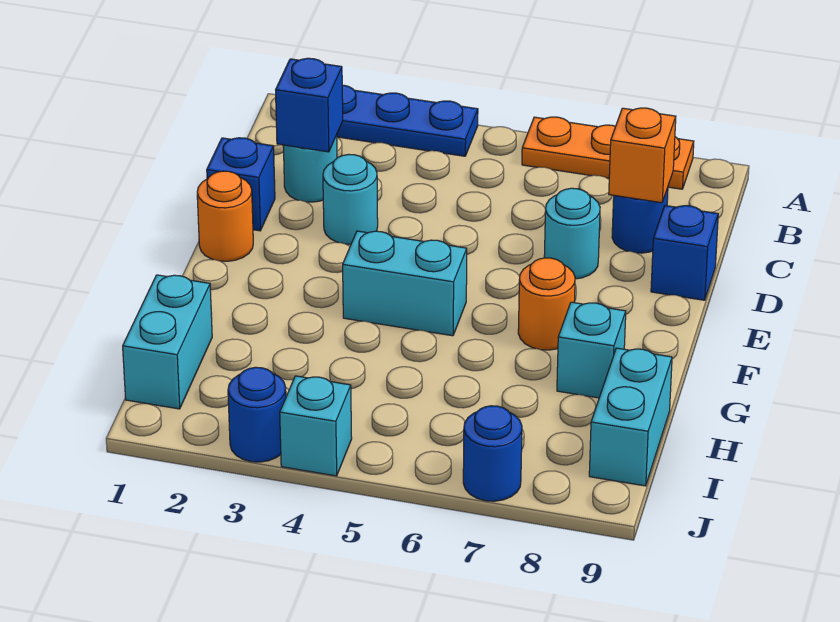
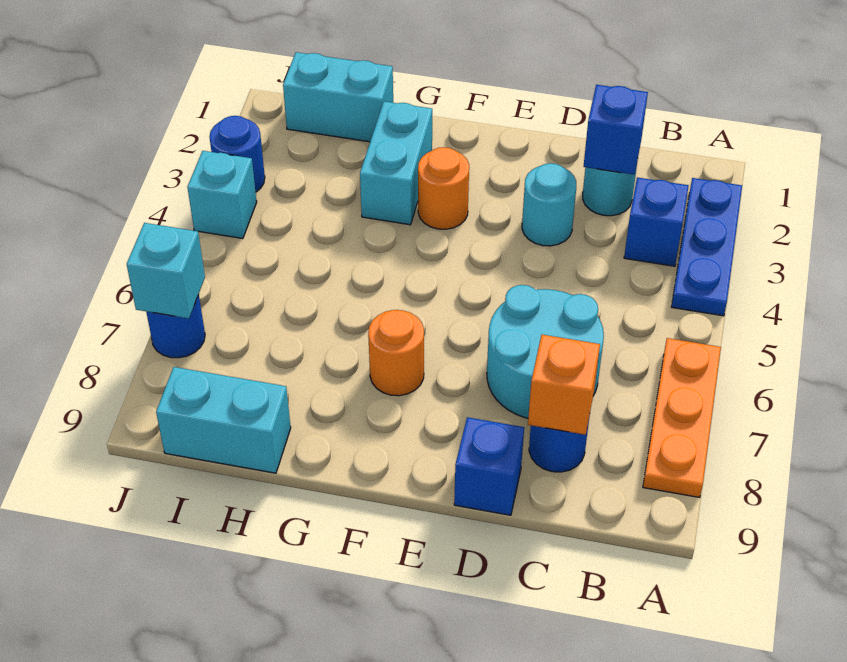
blue brick D1 level 1 -> blue brick B3 level 1
cyan round brick D7 level 1 -> cyan round brick C6:D7 level 1
orange round brick E1 level 1 -> orange round brick F3 level 1
cyan brick F4:F5 level 1 -> cyan brick G2:G3 level 1
cyan brick G8 level 1 -> cyan brick J7 level 2

